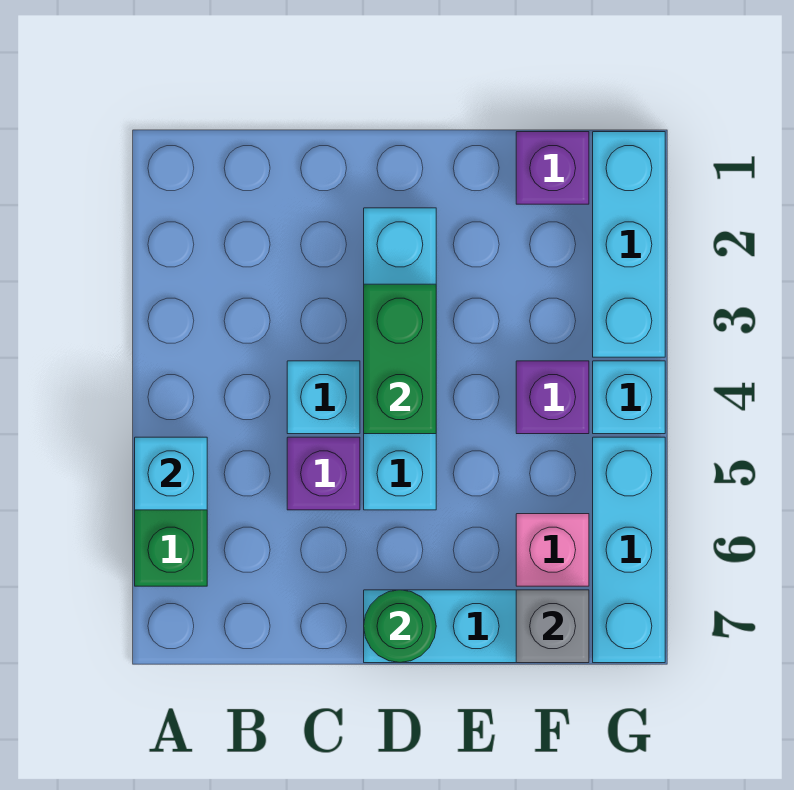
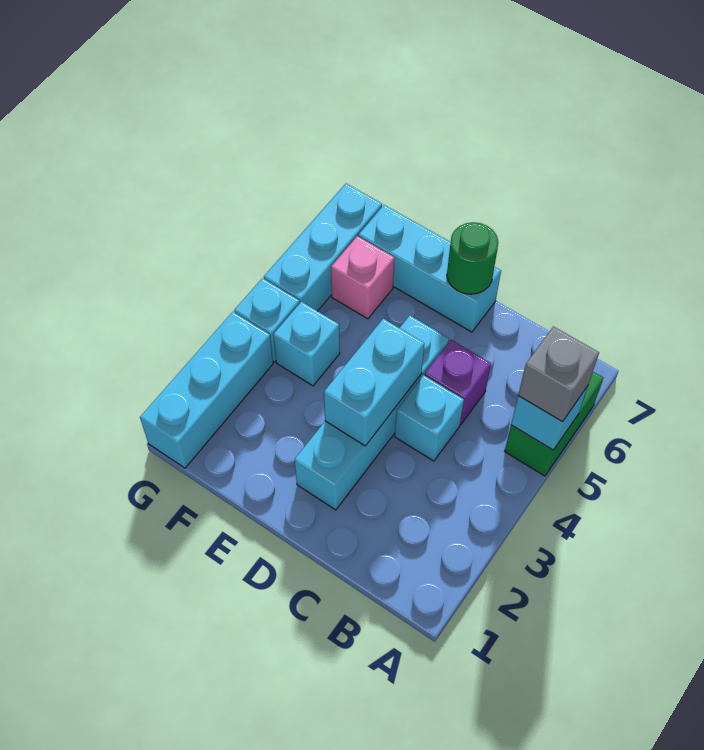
green brick D3:D4 level 2 -> cyan brick D3:D4 level 2
purple brick F1 level 1 -> none
purple brick F4 level 1 -> cyan brick F4 level 1
grey brick F7 level 2 -> grey brick A5 level 3

